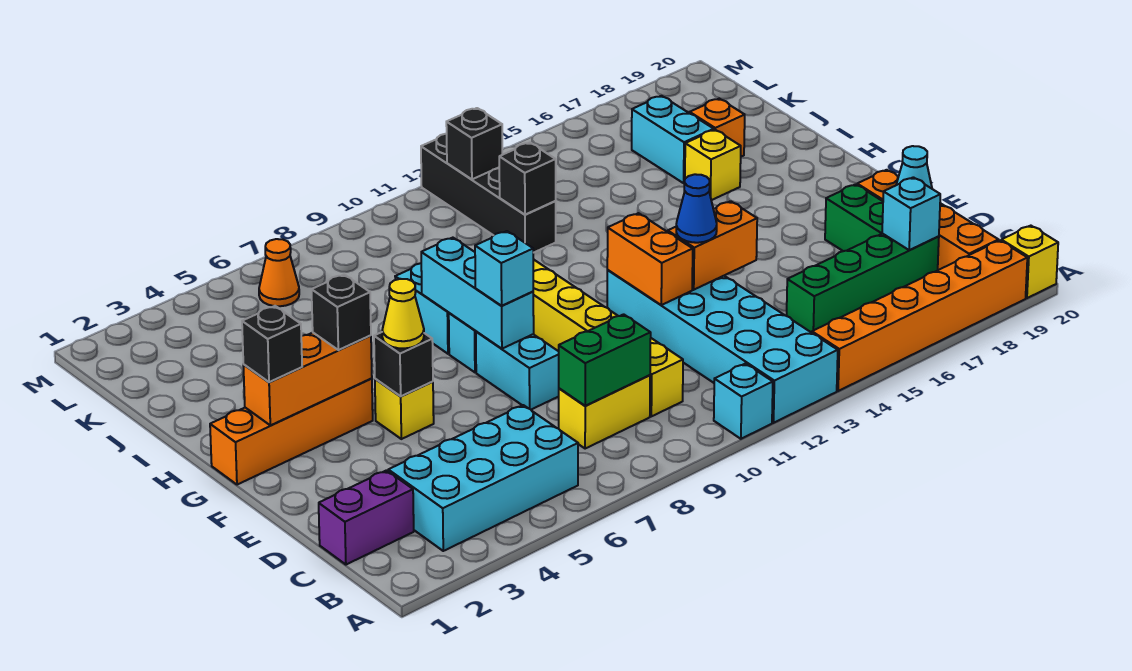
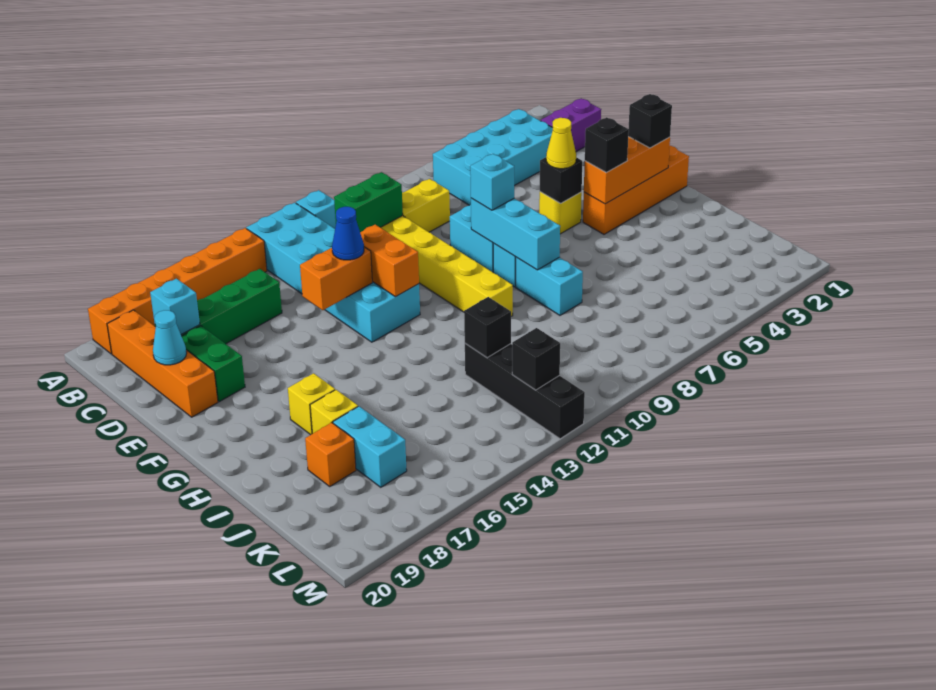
yellow brick A20 level 1 -> yellow brick H17 level 1
green brick C8:C9 level 2 -> green brick C10:C11 level 2
orange cone L6 level 1 -> none

